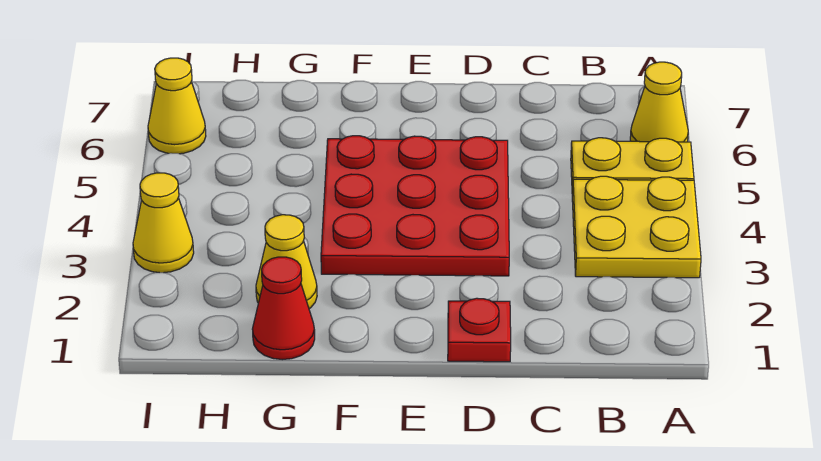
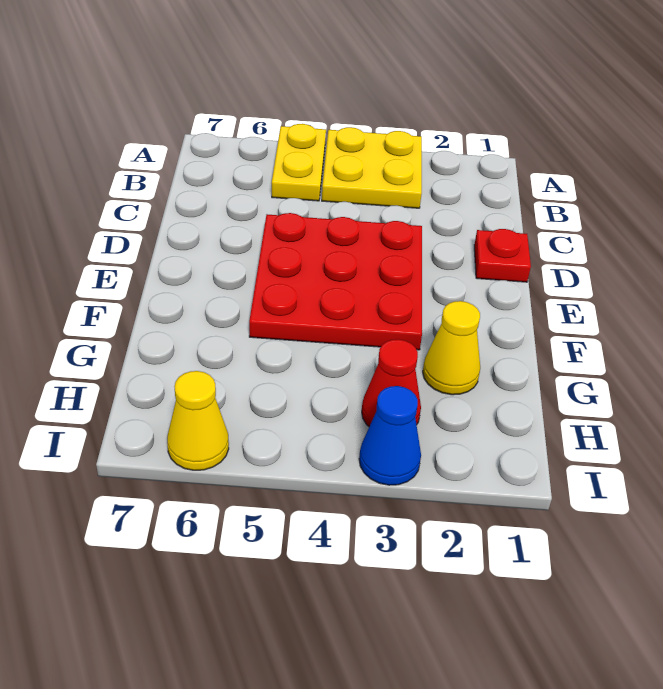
yellow cone A6 level 1 -> none
red cone G1 level 1 -> red cone H3 level 1
yellow cone I3 level 1 -> blue cone I3 level 1

